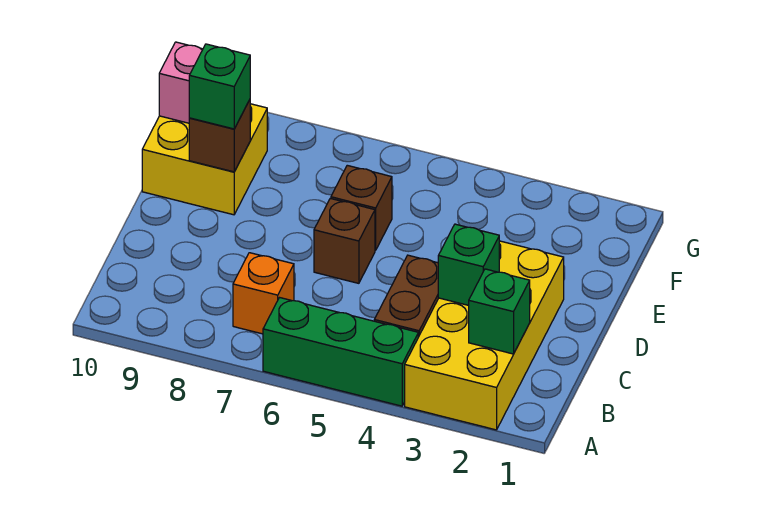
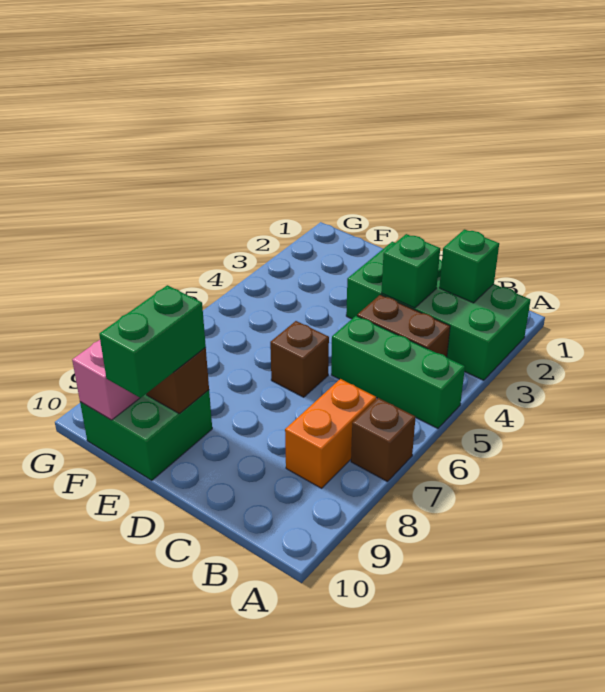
yellow brick A2:D3 level 1 -> green brick A2:D3 level 1
green brick A4:A6 level 1 -> green brick A5:C5 level 1
orange brick B7 level 1 -> orange brick B7:B8 level 1
brown brick E6 level 1 -> brown brick A7 level 1
yellow brick E9:F10 level 1 -> green brick E9:F10 level 1
green brick E9 level 3 -> green brick E9:E10 level 3

